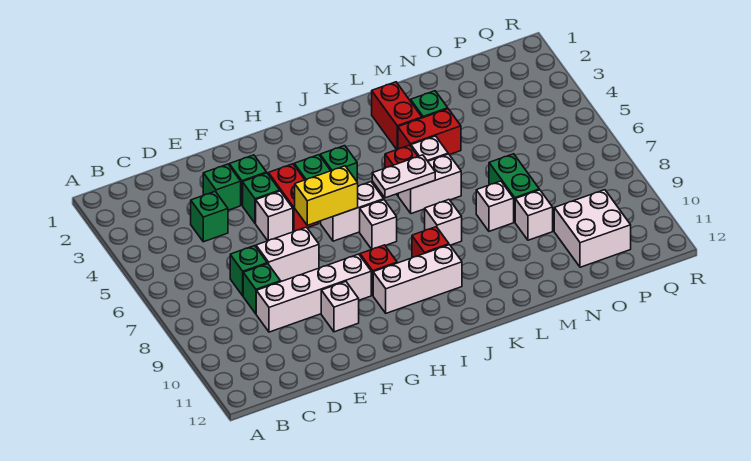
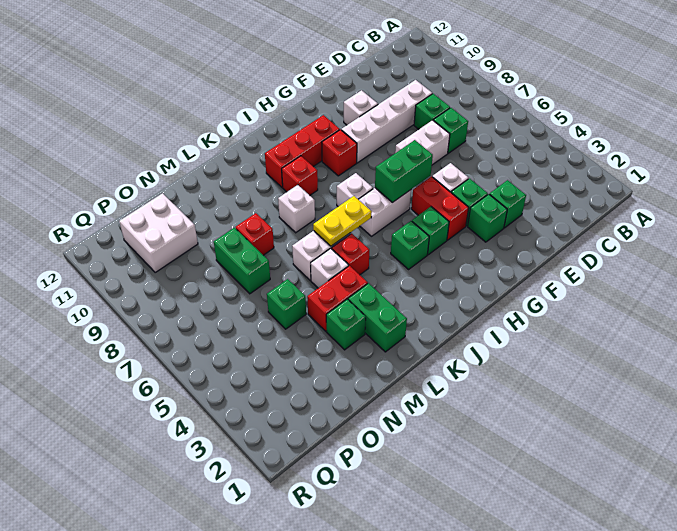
green brick D4 level 1 -> green brick N5 level 1
yellow brick G6:H6 level 2 -> green brick G6:H6 level 2
white brick H10:J10 level 1 -> red brick H10:J10 level 1
white plate J6:K6 level 2 -> yellow plate J6:K6 level 2
red brick L2:L3 level 1 -> green brick L2:L3 level 1
white brick M8 level 1 -> red brick M8 level 1
white brick N9 level 1 -> none

